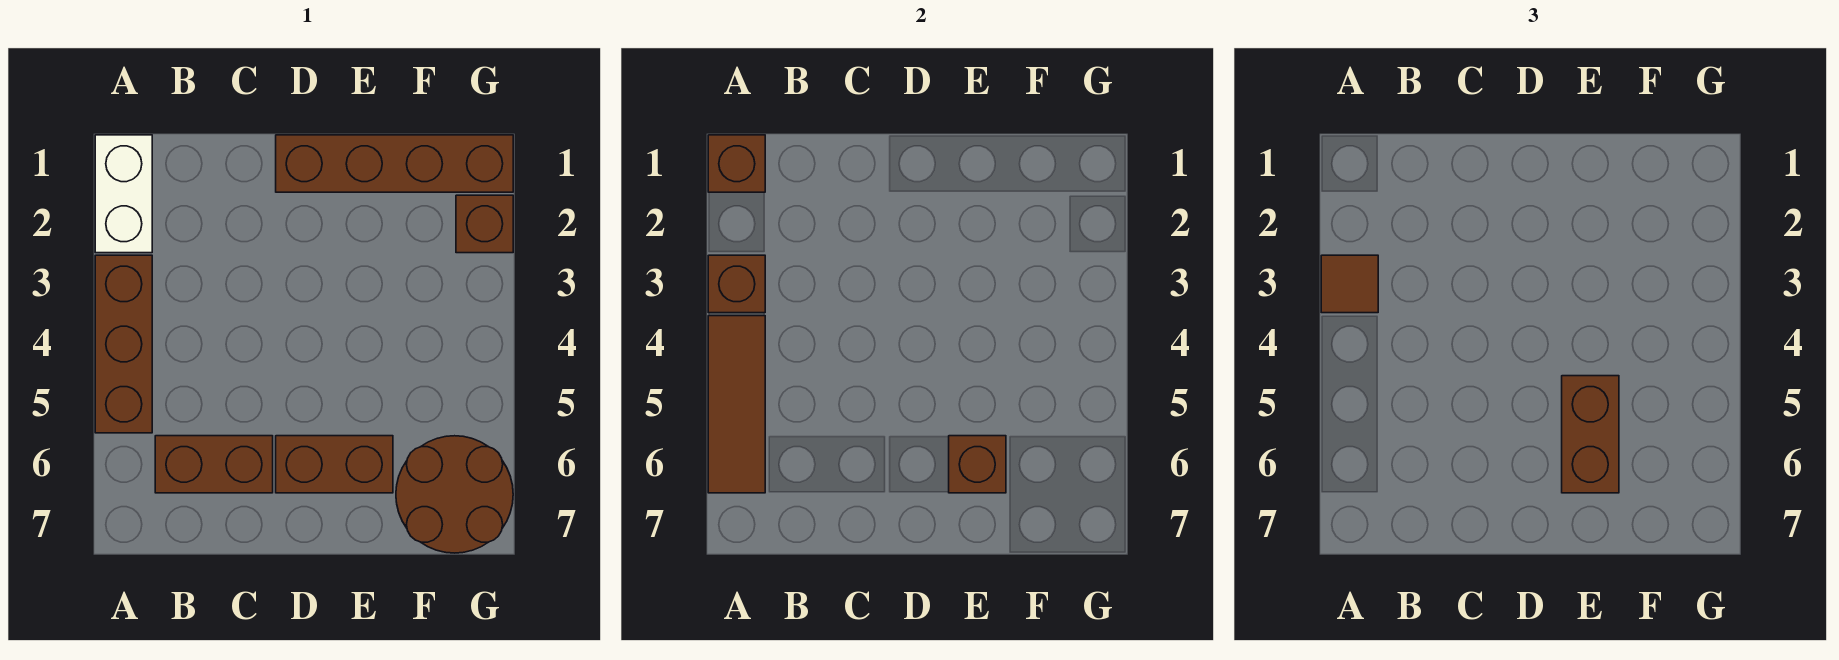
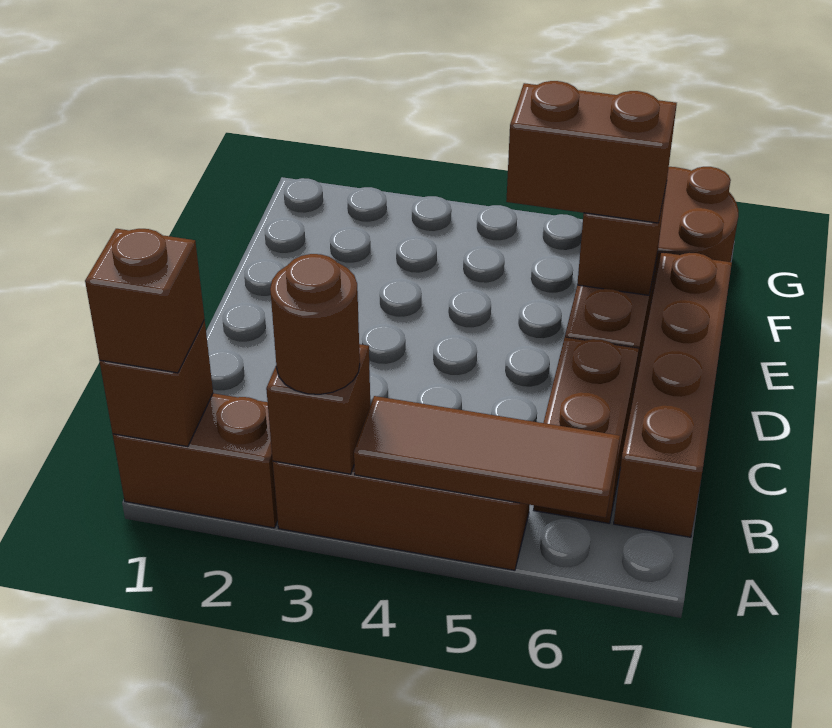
white brick A1:A2 level 1 -> brown brick A1:A2 level 1
brown tile A3 level 3 -> brown round brick A3 level 3
brown brick D1:G1 level 1 -> brown brick B7:E7 level 1
brown brick G2 level 1 -> brown brick A1 level 3

